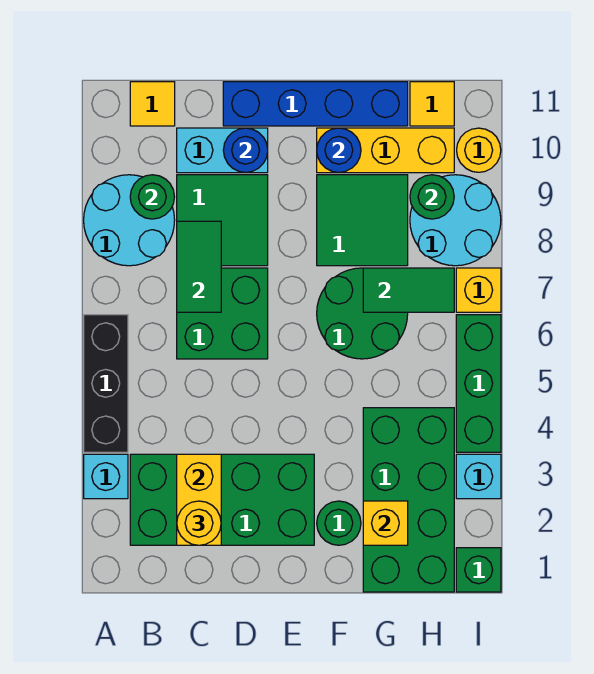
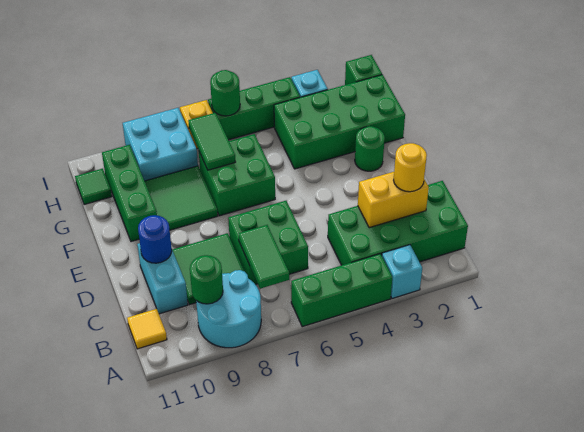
black brick A4:A6 level 1 -> green brick A4:A6 level 1
green brick B2:E3 level 1 -> green brick B1:C4 level 1
green tile C7:C8 level 2 -> green tile B7:C7 level 2
blue brick D11:G11 level 1 -> none
green round brick F6:G7 level 1 -> green brick F6:G7 level 1
yellow brick F10:H10 level 1 -> green brick F10:H10 level 1
blue round brick F10 level 2 -> none
yellow brick G2 level 2 -> none
cyan round brick H8:I9 level 1 -> cyan brick H8:I9 level 1
green round brick H9 level 2 -> green round brick I6 level 2
yellow tile H11 level 1 -> green tile H11 level 1
yellow round brick I10 level 1 -> none

